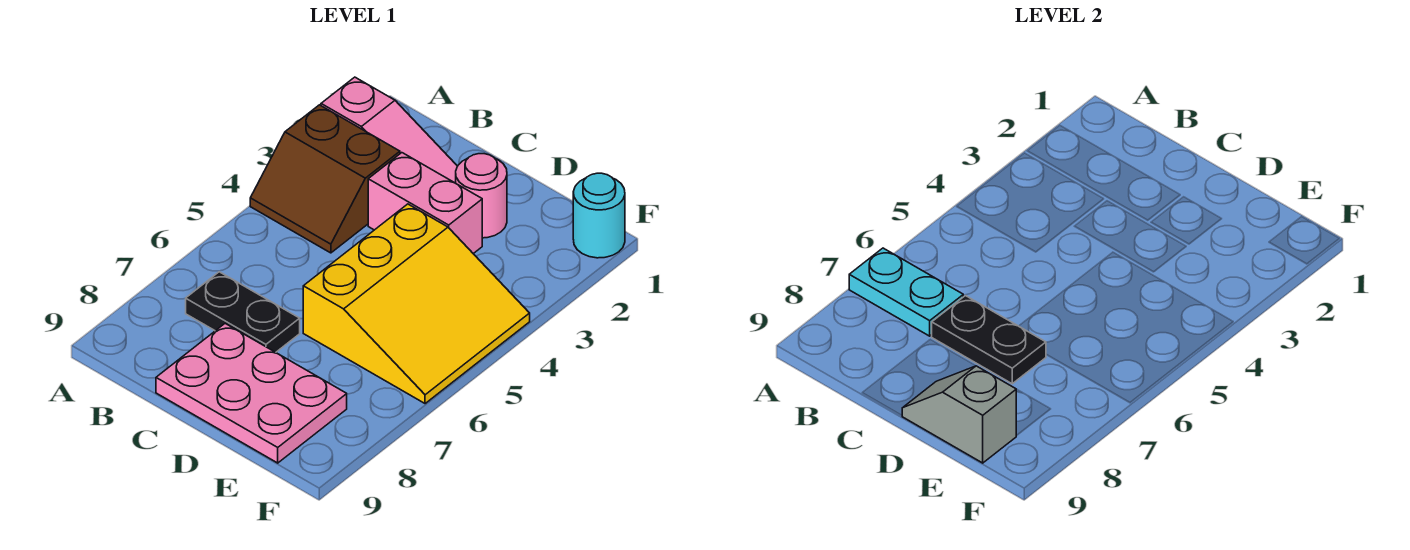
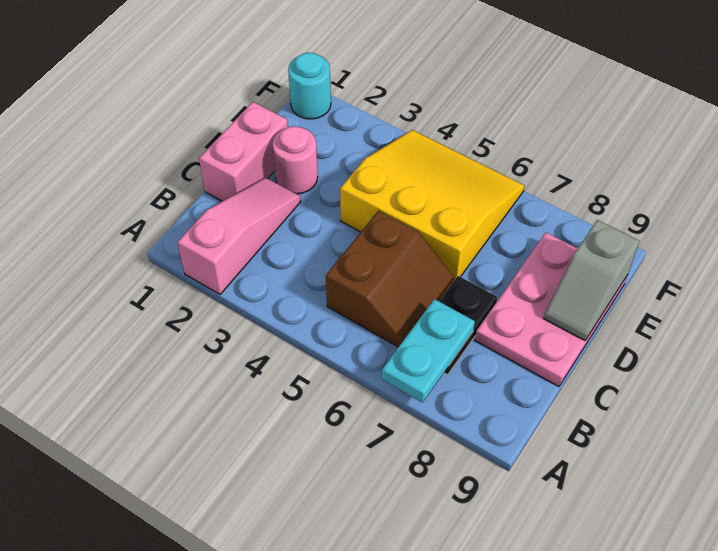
brown slope A3:B4 level 1 top 3 -> brown slope B5:C6 level 1 top 5
pink brick C3:D3 level 1 -> pink brick C1:D1 level 1
black plate C7:D7 level 2 -> none

